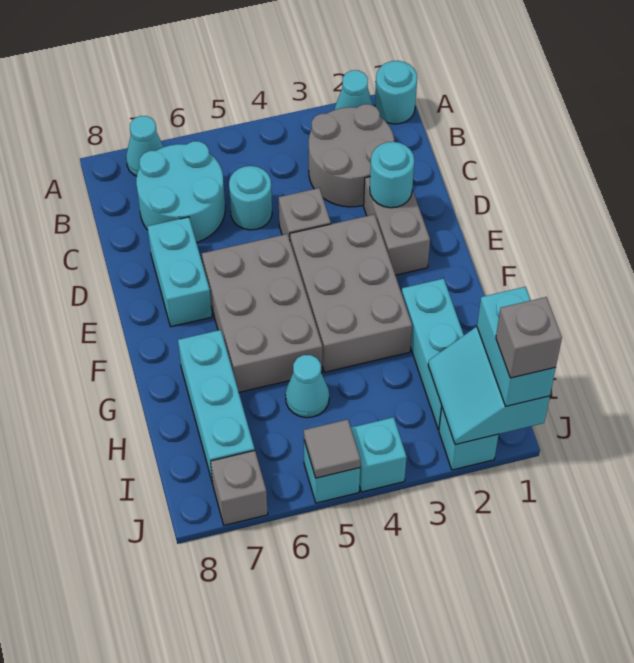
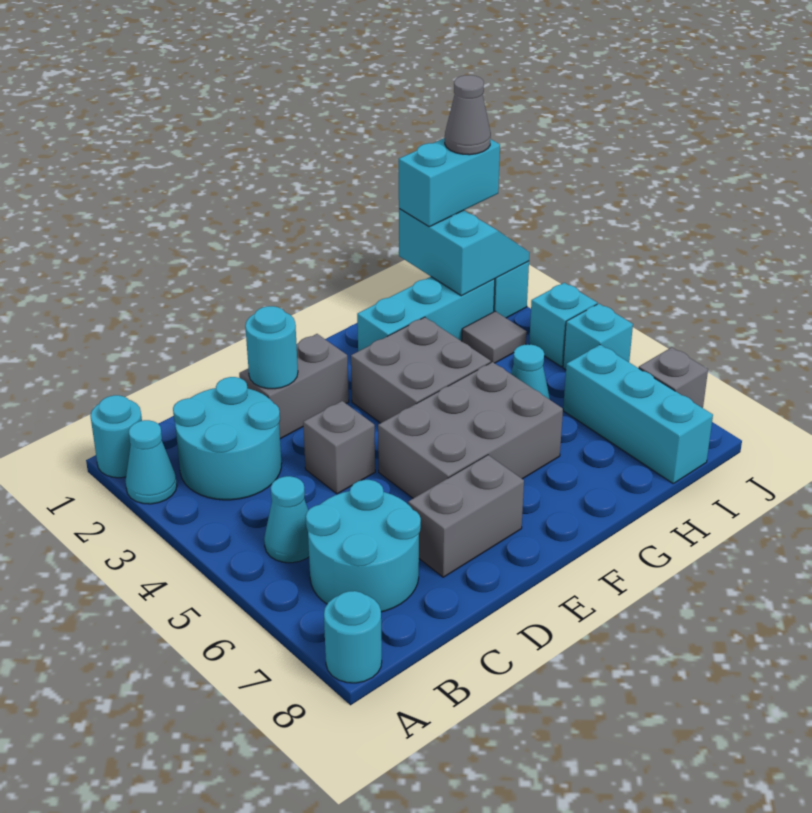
cyan cone A7 level 1 -> cyan cone B5 level 1
grey round brick B2:C3 level 1 -> cyan round brick B2:C3 level 1
cyan round brick C5 level 1 -> cyan round brick A8 level 1
cyan brick D7:E7 level 1 -> grey brick D7:E7 level 1
grey brick E3:G4 level 1 -> grey brick F3:G4 level 1
cyan brick G7:I7 level 1 -> cyan brick I6:I8 level 1
cyan slope I1:J2 level 2 top 1 -> cyan slope I1:J2 level 2 top I
grey brick J1 level 4 -> grey cone J1 level 4
grey tile J5 level 2 -> grey tile I3 level 1

